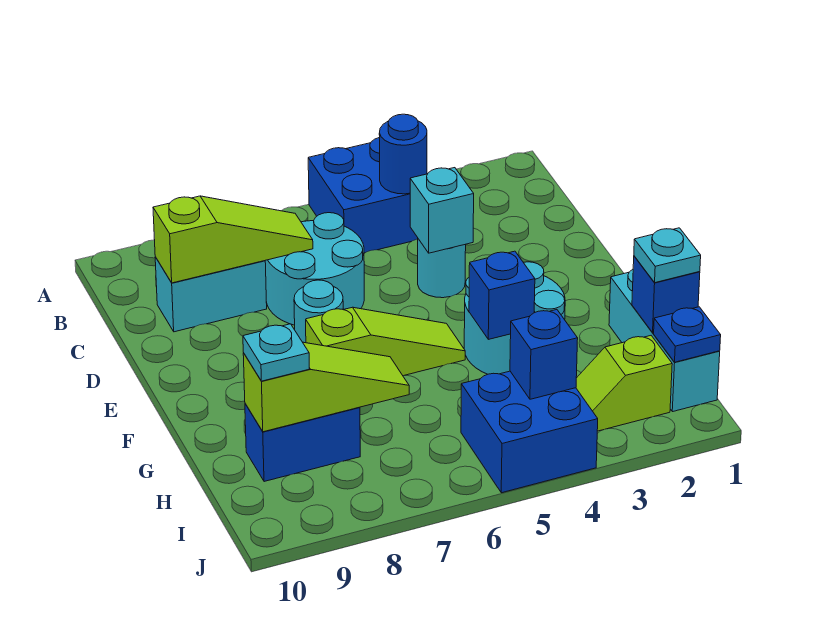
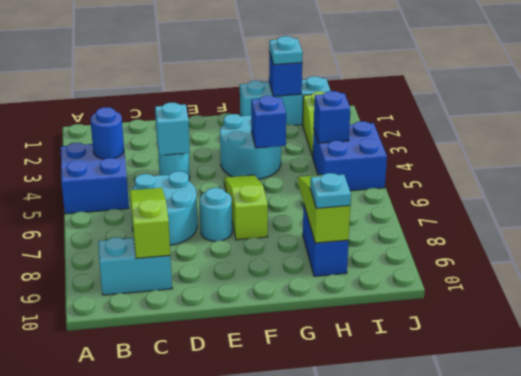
cyan brick C8:C9 level 1 -> cyan brick B9:C9 level 1
blue plate I1 level 2 -> none

